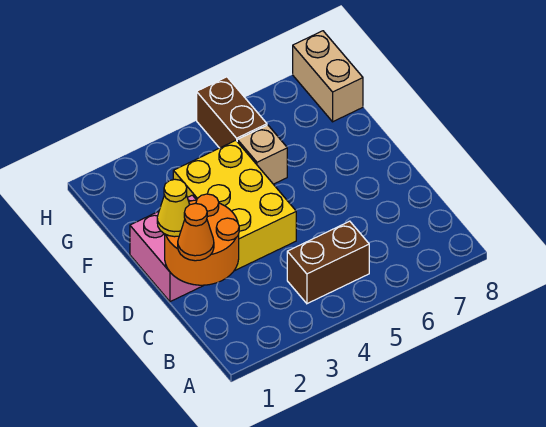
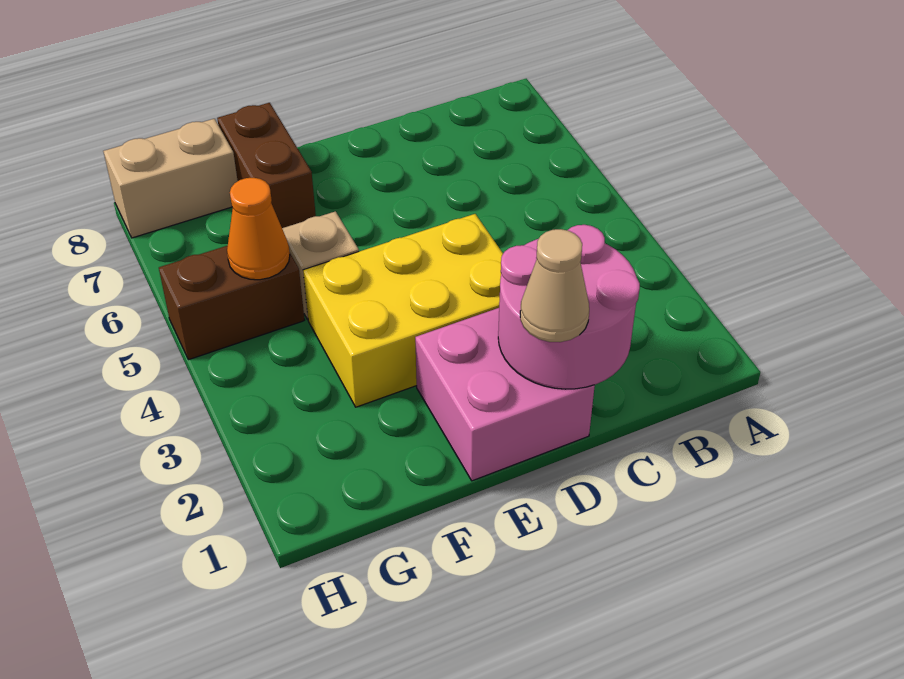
brown brick B4:B5 level 1 -> brown brick F7:F8 level 1
orange round brick C1:D2 level 2 -> pink round brick C1:D2 level 2
orange cone C1 level 3 -> orange cone G5 level 2
yellow cone D1 level 3 -> tan cone D1 level 3

